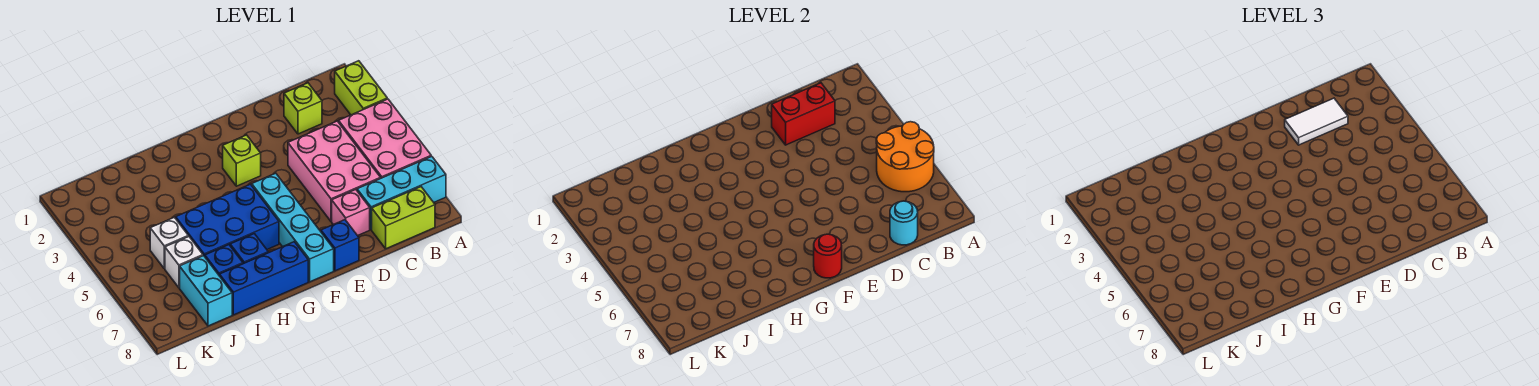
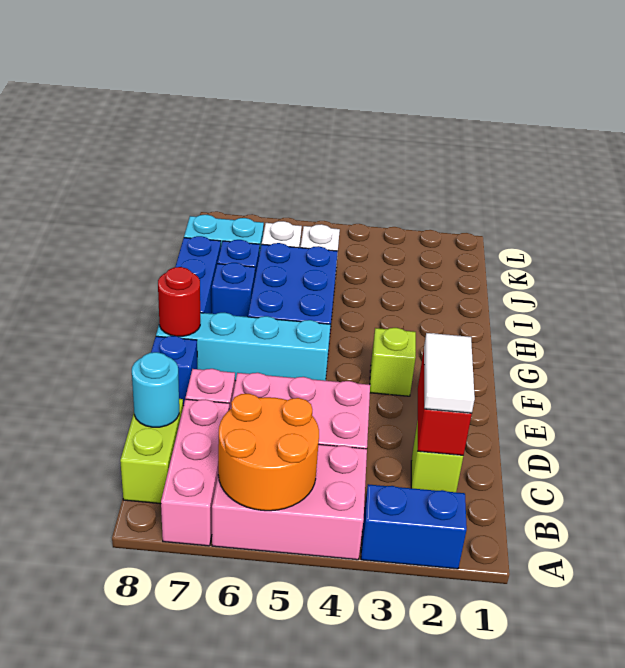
lime brick A2:A3 level 1 -> blue brick A2:A3 level 1
cyan brick A7:C7 level 1 -> pink brick A7:C7 level 1

